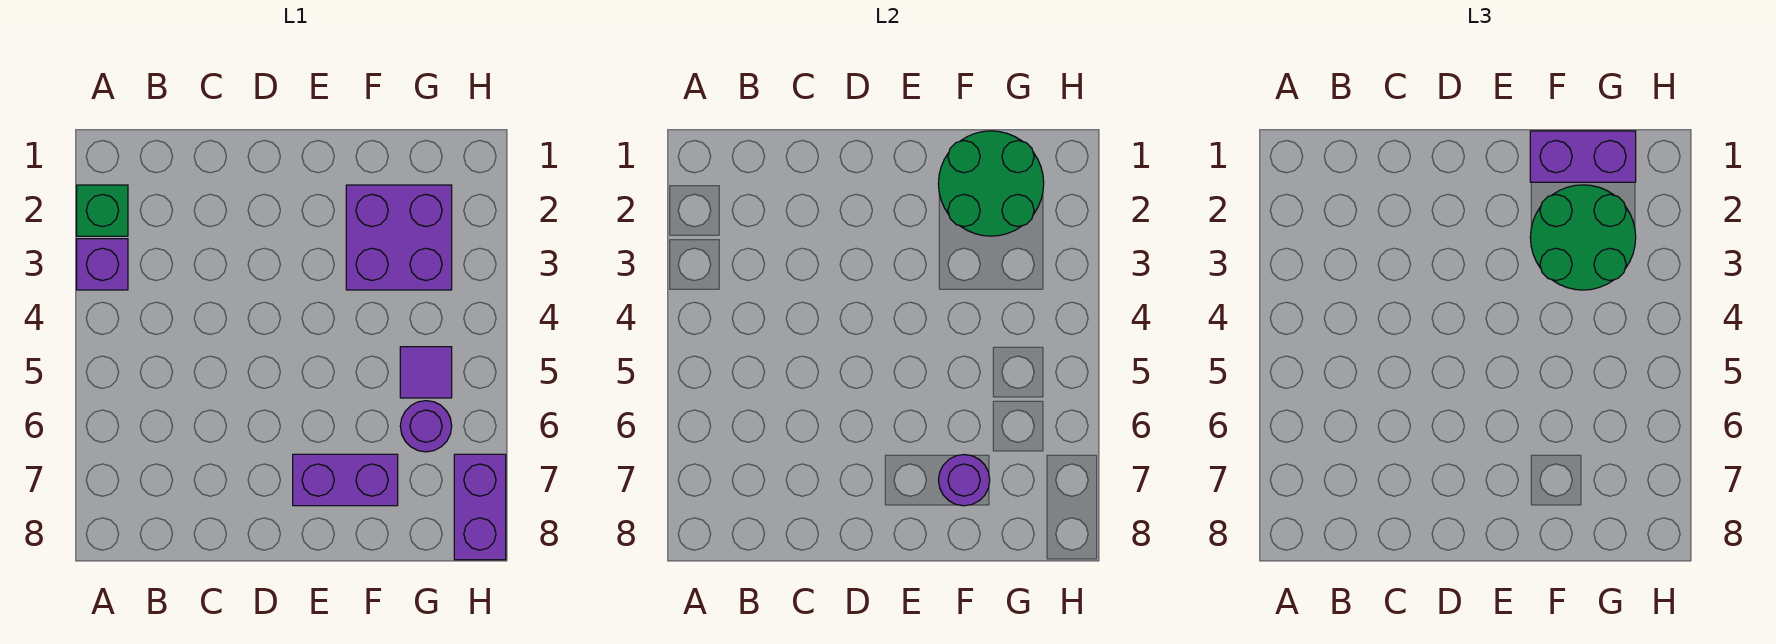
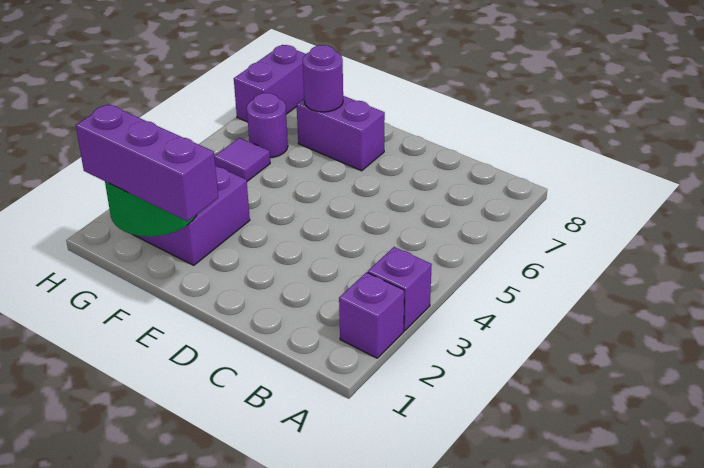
green brick A2 level 1 -> purple brick A2 level 1
purple brick F1:G1 level 3 -> purple brick E1:G1 level 3
green round brick F2:G3 level 3 -> none

